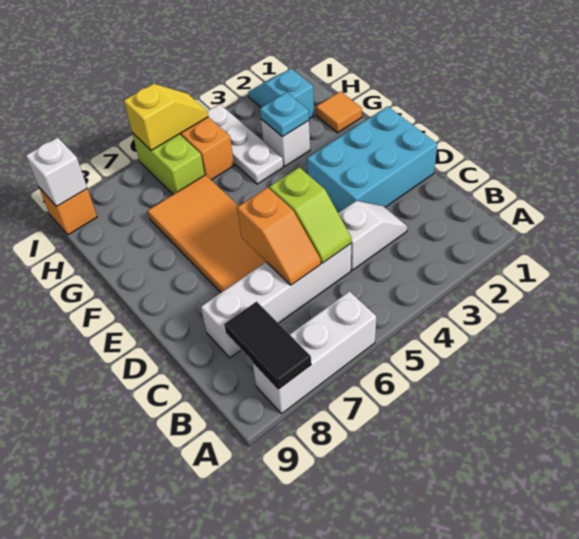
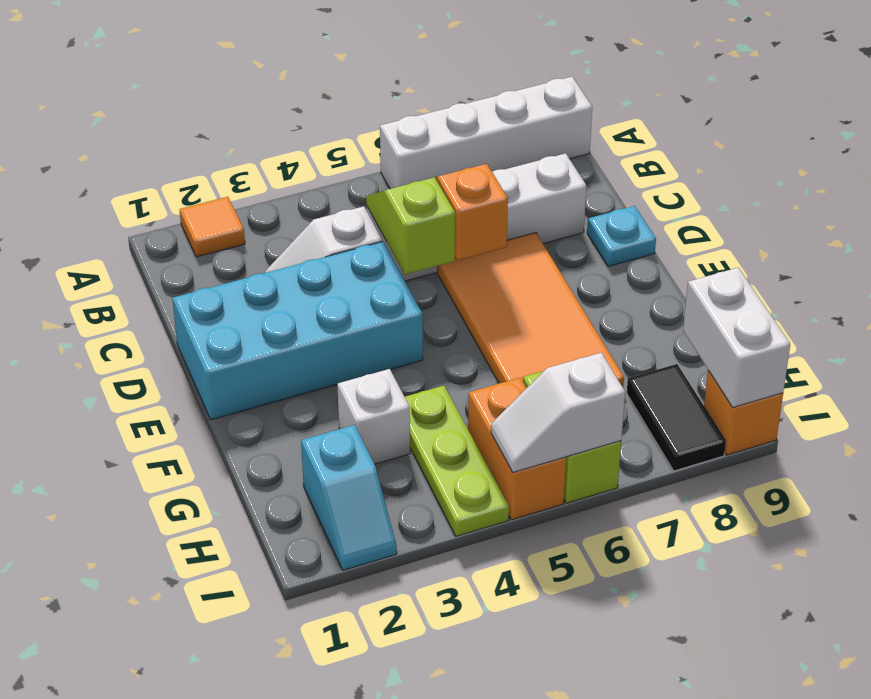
white brick A6:A8 level 1 -> white brick A6:A9 level 1
black tile A8:B8 level 2 -> black tile H8:I8 level 1
cyan brick D1:E3 level 1 -> cyan brick D1:E4 level 1
orange tile G1 level 1 -> orange tile A2 level 1
cyan plate G3 level 2 -> cyan plate D9 level 1
white plate G4:I4 level 1 -> lime plate G4:I4 level 1
yellow slope I5:I6 level 2 top 6 -> white slope I5:I6 level 2 top 6
white brick I9 level 2 -> white brick H9:I9 level 2

